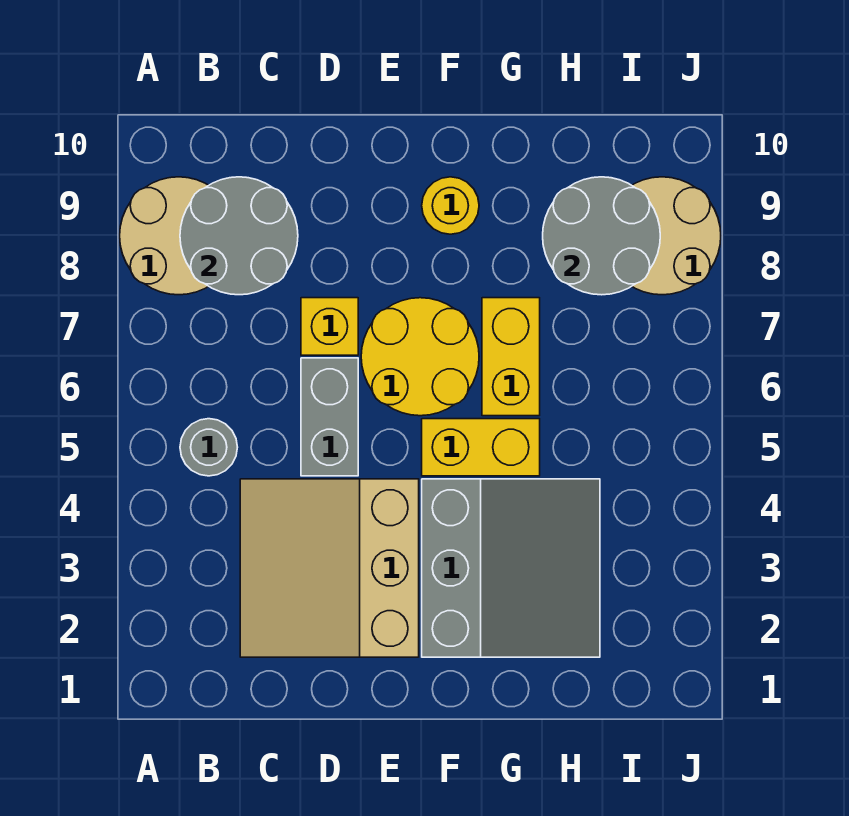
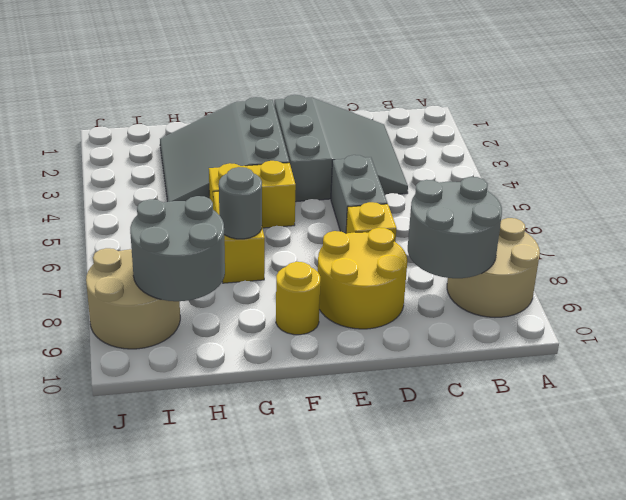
grey round brick B5 level 1 -> grey round brick G7 level 2
tan slope C2:E4 level 1 top E -> grey slope C2:E4 level 1 top E
yellow round brick E6:F7 level 1 -> yellow round brick D8:E9 level 1

